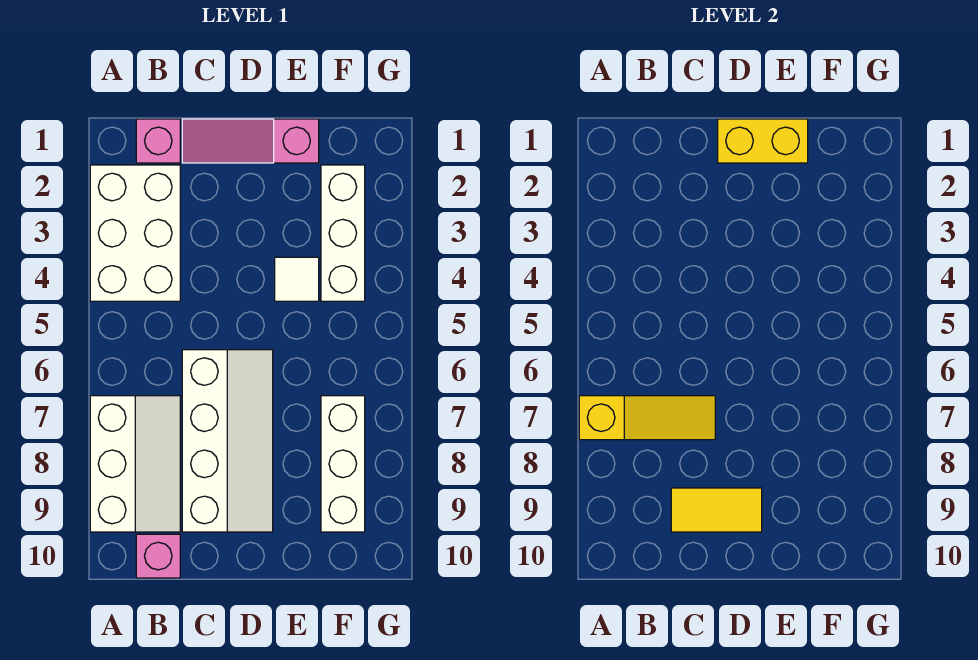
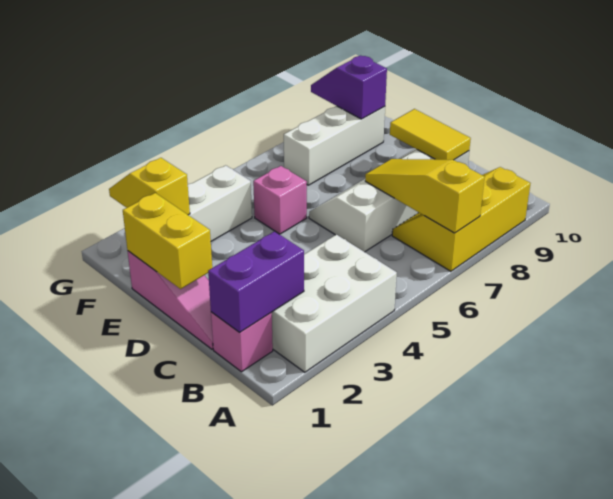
white slope A7:B9 level 1 top A -> yellow slope A7:B9 level 1 top A
none -> purple brick B1:B2 level 2
pink brick B10 level 1 -> pink brick E5 level 1
white tile E4 level 1 -> none
none -> yellow slope F2:G2 level 2 top F
none -> purple slope F9:G9 level 2 top F

